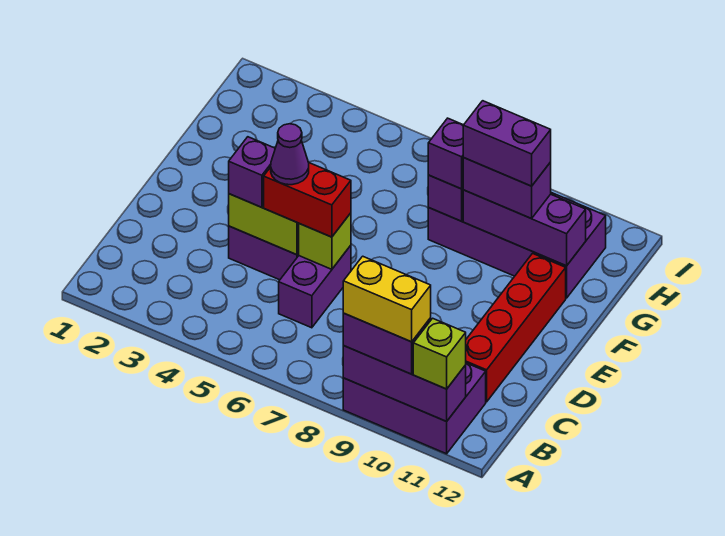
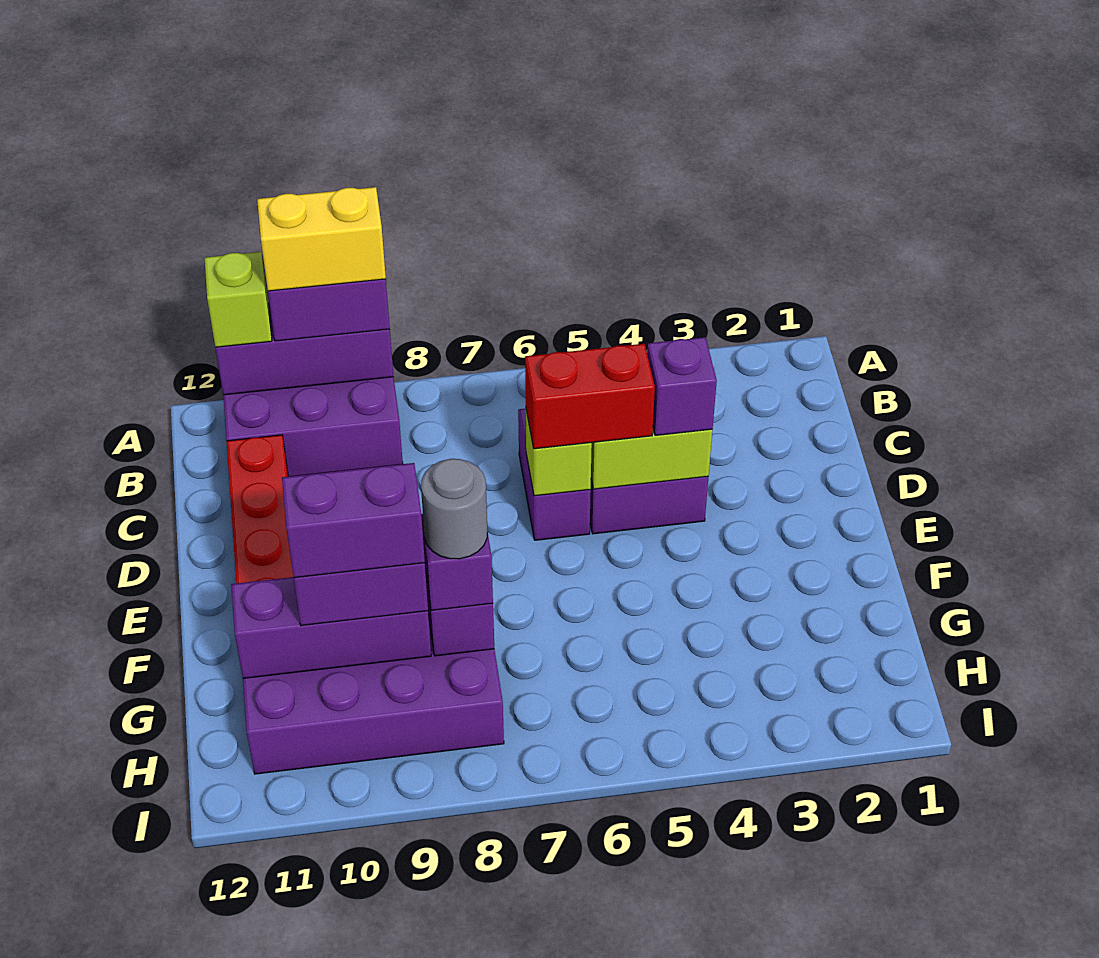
purple cone D5 level 4 -> none
none -> grey round brick G8 level 4

